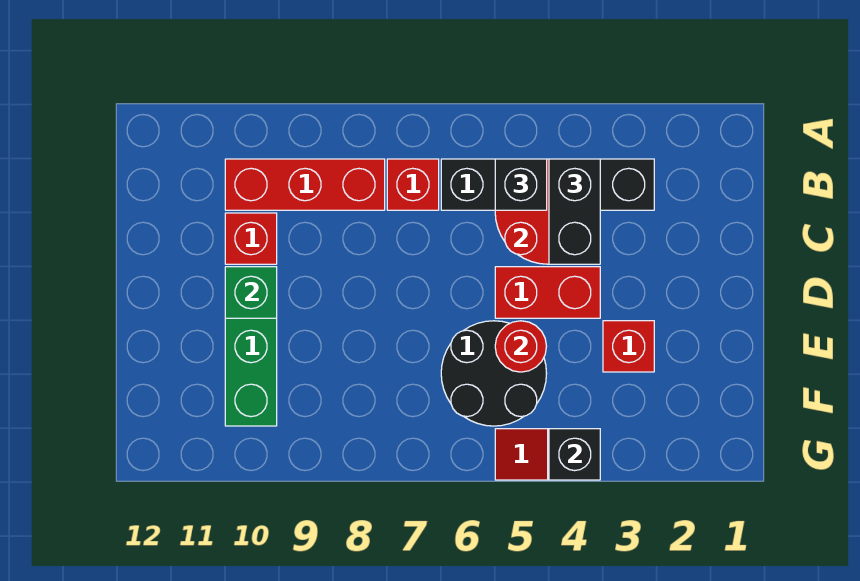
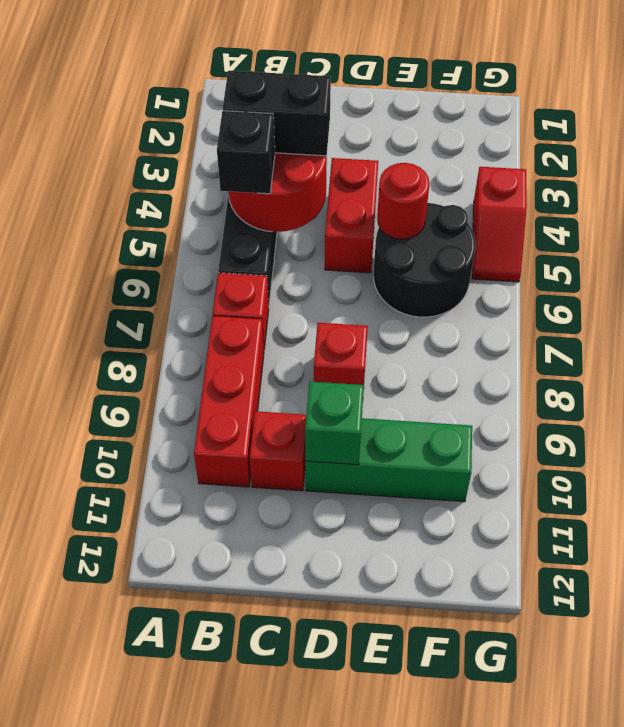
red brick E3 level 1 -> red brick D8 level 1
black brick G4 level 2 -> none

